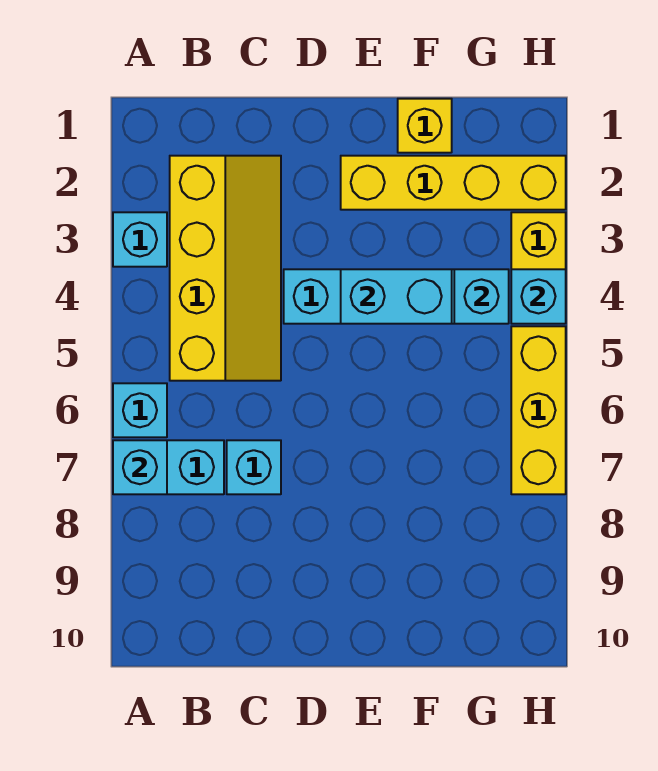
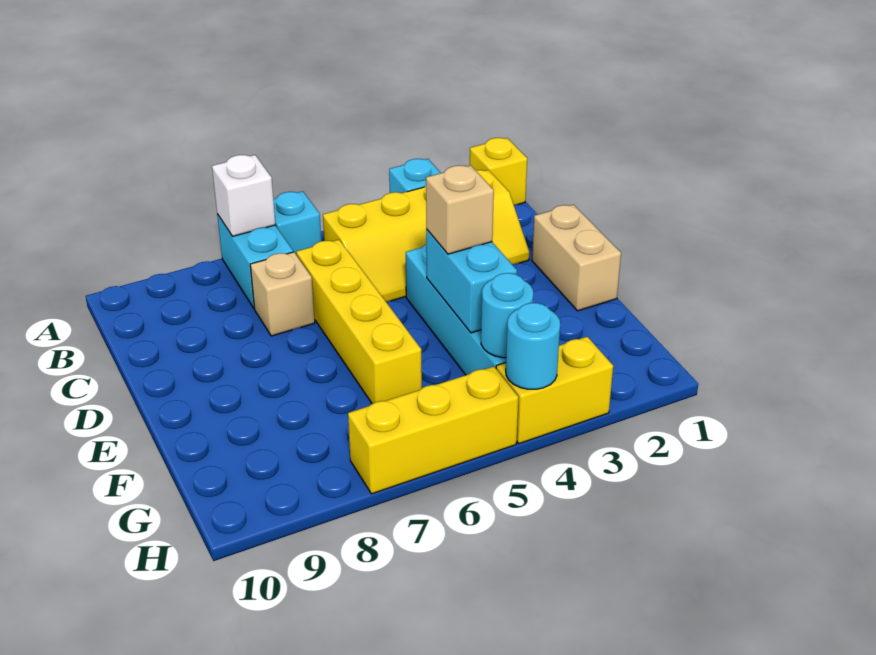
cyan brick A7 level 2 -> white brick A7 level 2
cyan brick C7 level 1 -> tan brick C7 level 1
none -> tan brick D1:E1 level 1
yellow brick E2:H2 level 1 -> yellow brick C6:F6 level 1
none -> tan brick E4 level 3
yellow brick F1 level 1 -> yellow brick A1 level 1
cyan brick G4 level 2 -> cyan round brick G4 level 2
cyan brick H4 level 2 -> cyan round brick H4 level 2

